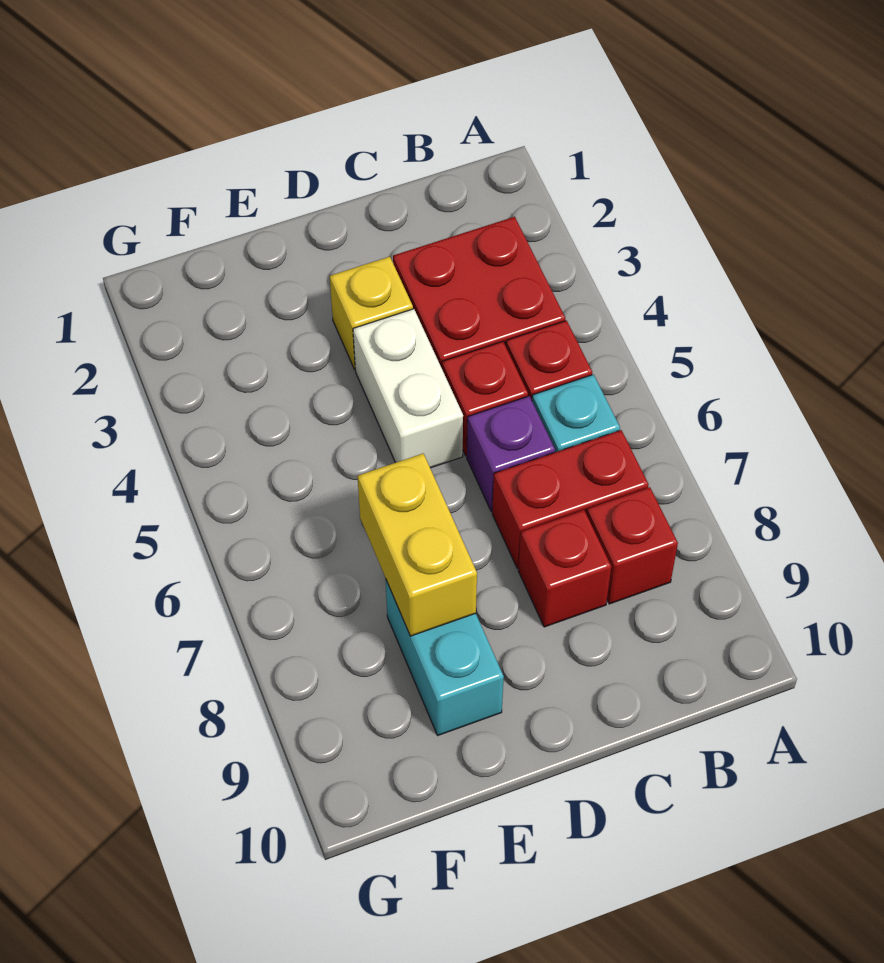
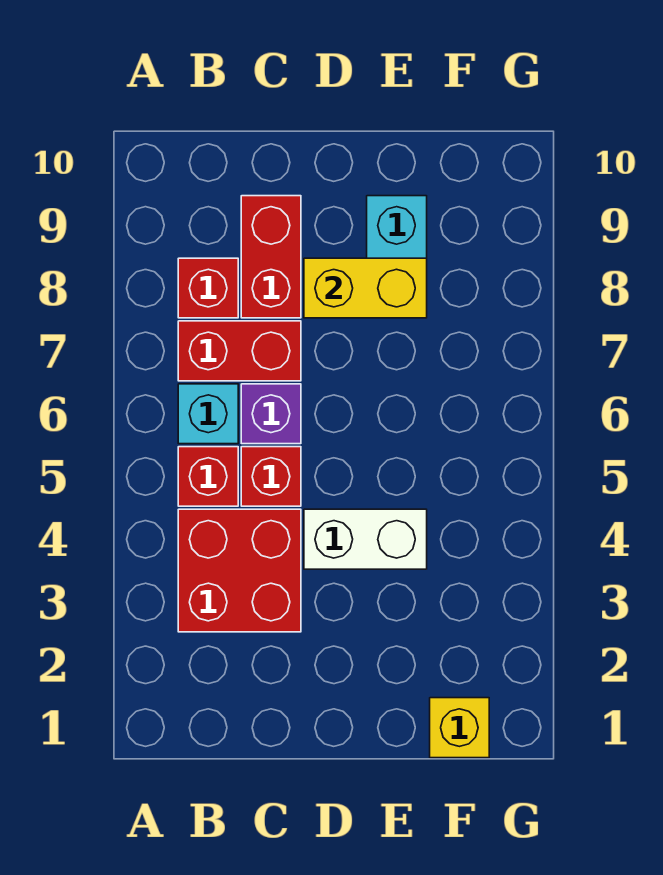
red brick C8 level 1 -> red brick C8:C9 level 1
yellow brick D3 level 1 -> yellow brick F1 level 1
white brick D4:D5 level 1 -> white brick D4:E4 level 1
yellow brick E7:E8 level 2 -> yellow brick D8:E8 level 2

